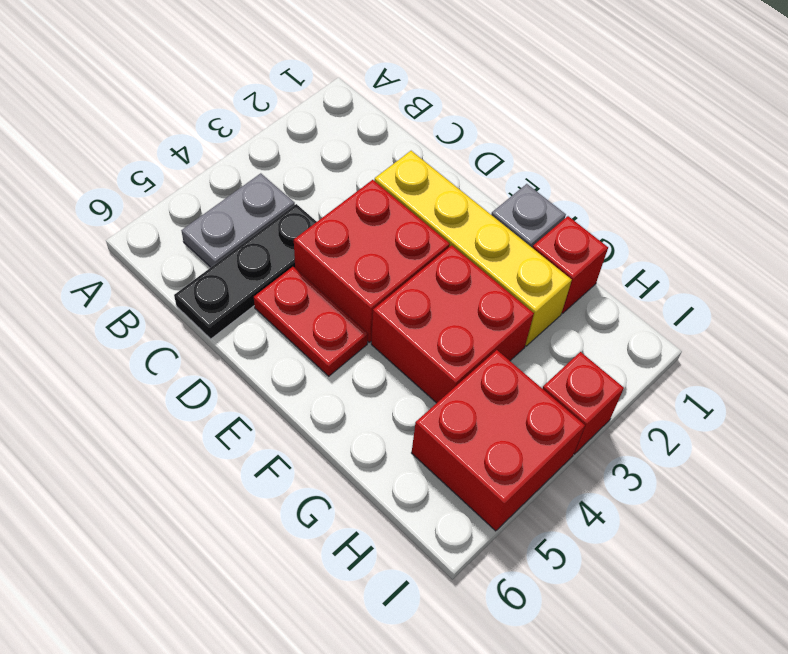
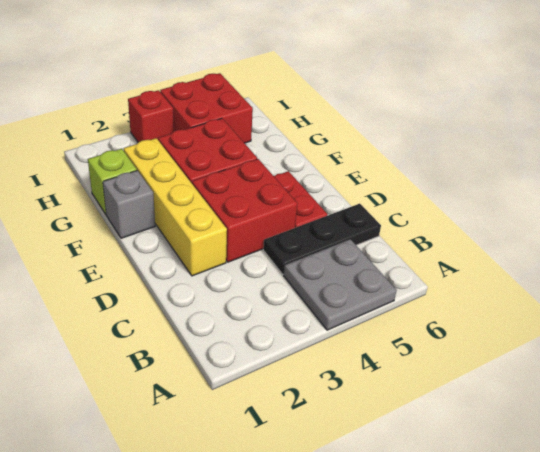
grey plate B4:B5 level 1 -> grey plate A4:B5 level 1
red brick G1 level 1 -> lime brick G1 level 1

